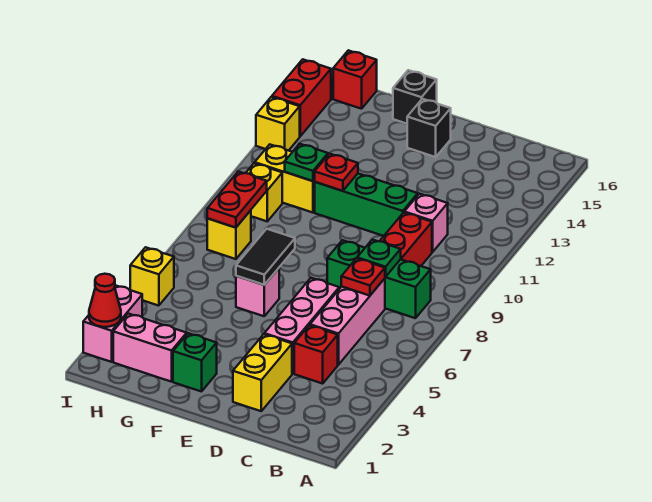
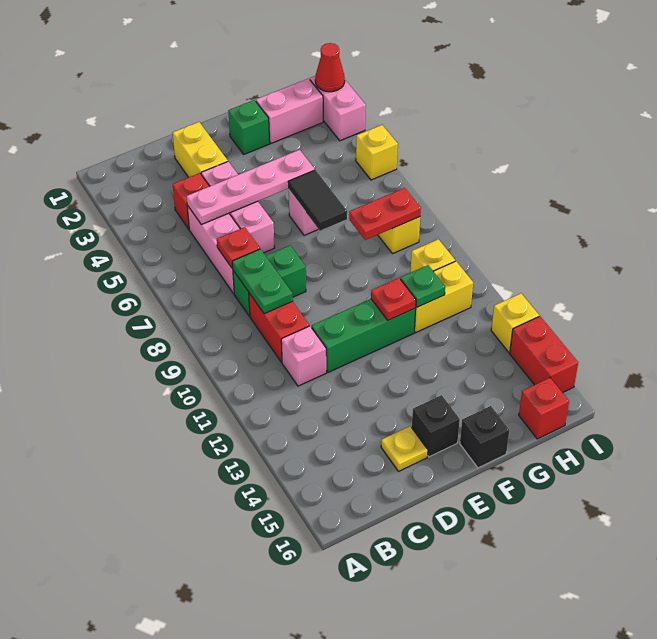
green brick B8:D8 level 1 -> green brick C8:D8 level 1
none -> pink plate C5:F5 level 2
green plate C8 level 2 -> green plate C8:C9 level 2
none -> yellow plate D15 level 1
red plate H8:H9 level 2 -> red plate G8:H8 level 2

